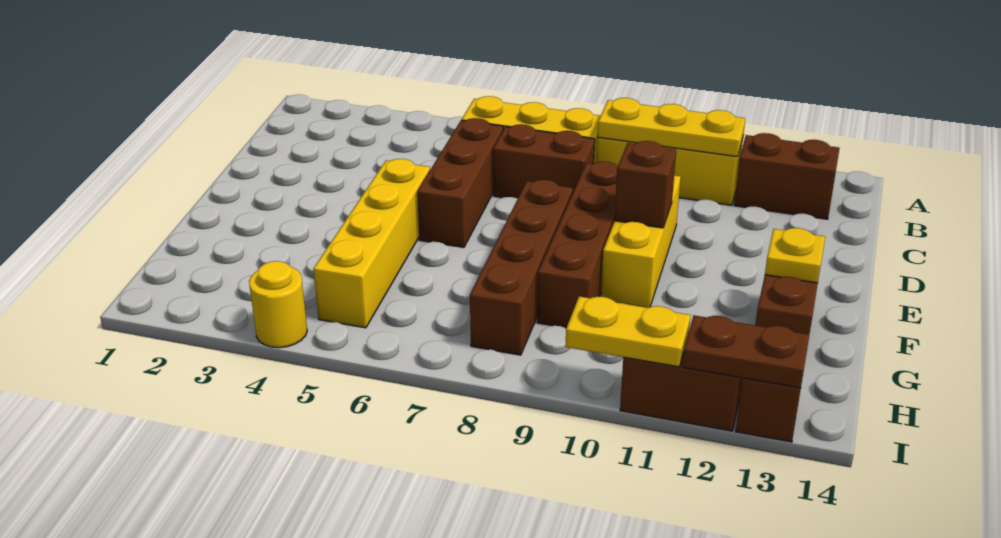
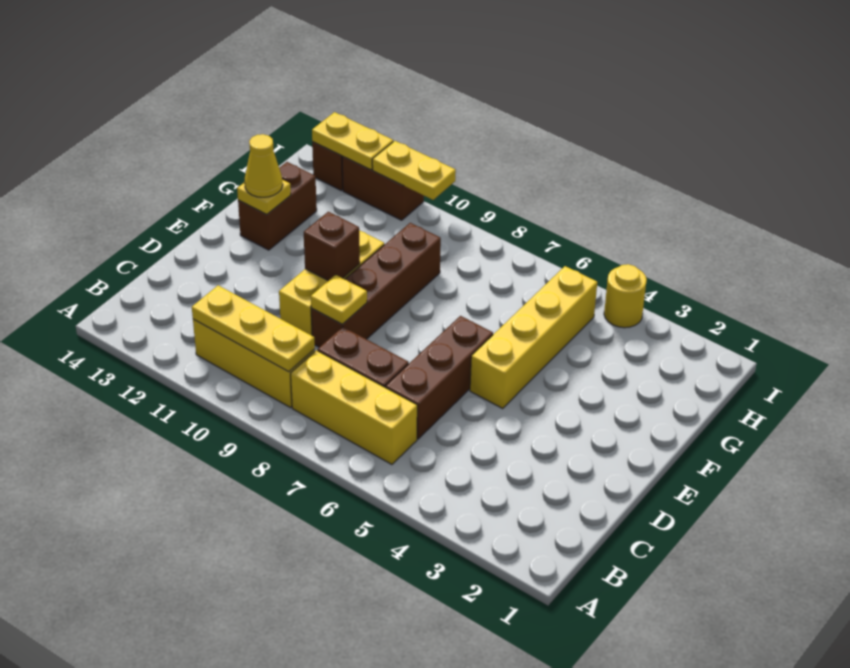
brown brick B12:B13 level 1 -> none
none -> yellow plate D9 level 2
brown brick E8:H8 level 1 -> none
none -> yellow cone F13 level 3
brown plate I12:I13 level 2 -> yellow plate I12:I13 level 2

